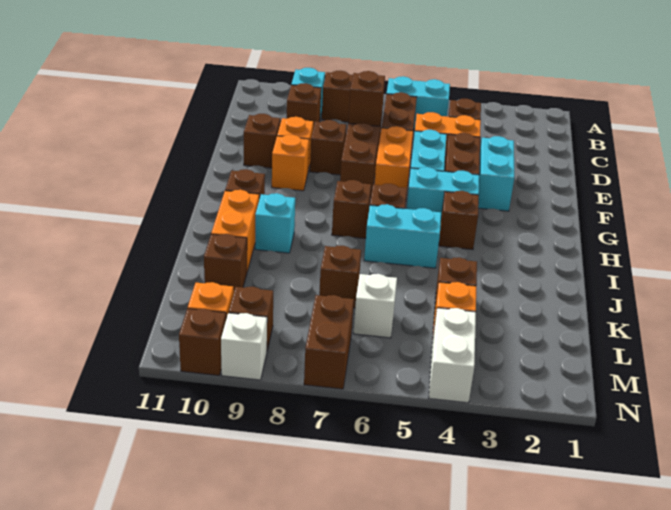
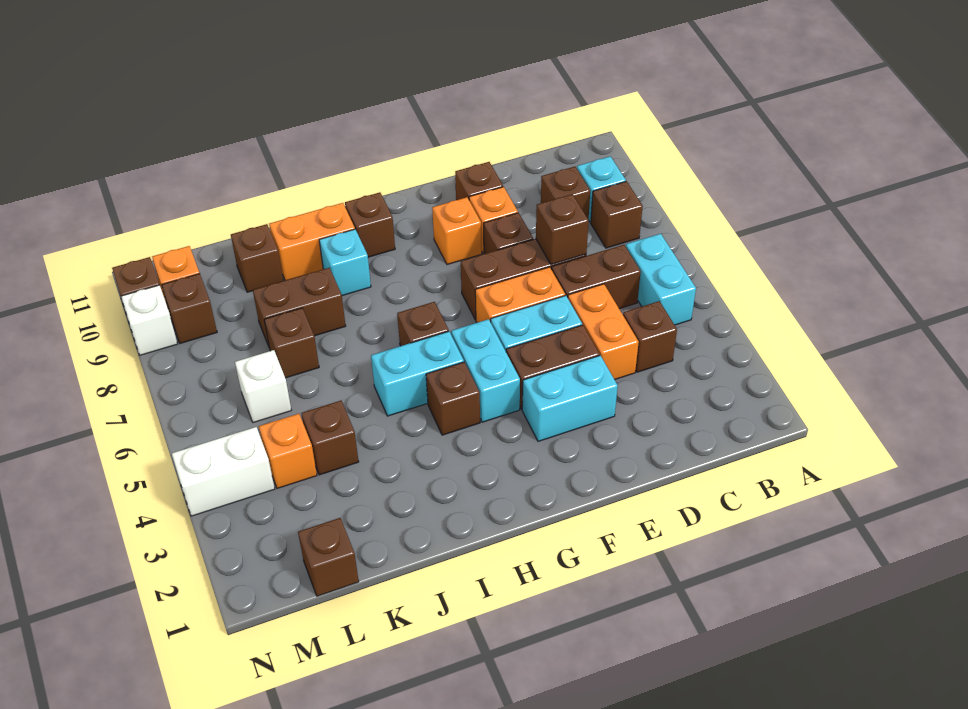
brown brick H7 level 1 -> brown brick L1 level 1
cyan brick I5:I6 level 1 -> cyan brick H5:I5 level 1
brown brick M7:N7 level 1 -> brown brick J8:K8 level 1

